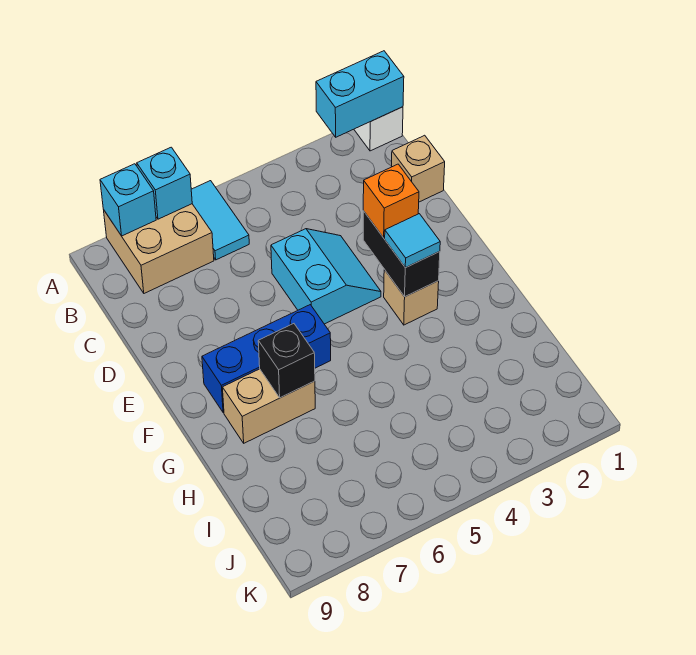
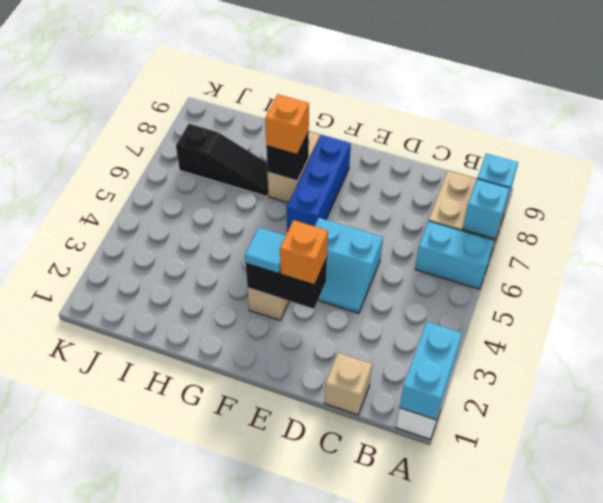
cyan tile A6:B6 level 1 -> cyan brick A6:B6 level 1
none -> orange brick G7 level 3
none -> black slope H7:J7 level 1 top J

